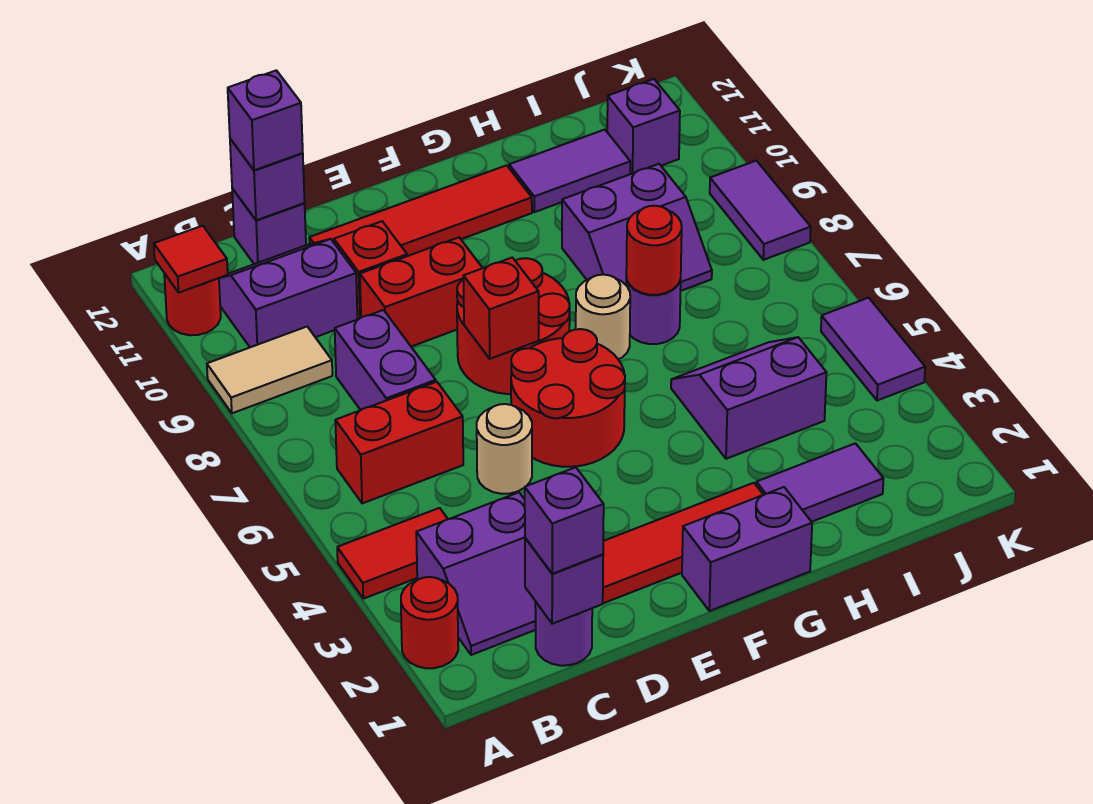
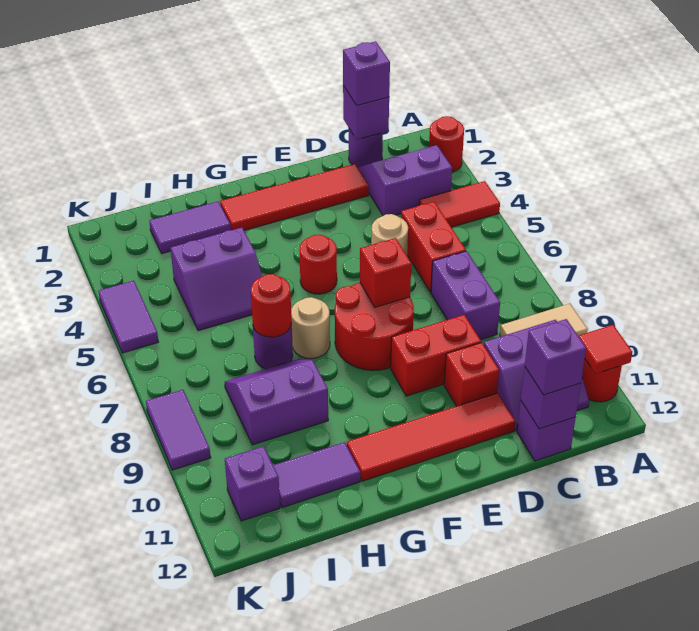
red brick B6:C6 level 1 -> red brick C5:C6 level 1
red round brick E5:F6 level 1 -> red round brick F5 level 1
purple brick F1:G1 level 1 -> none

